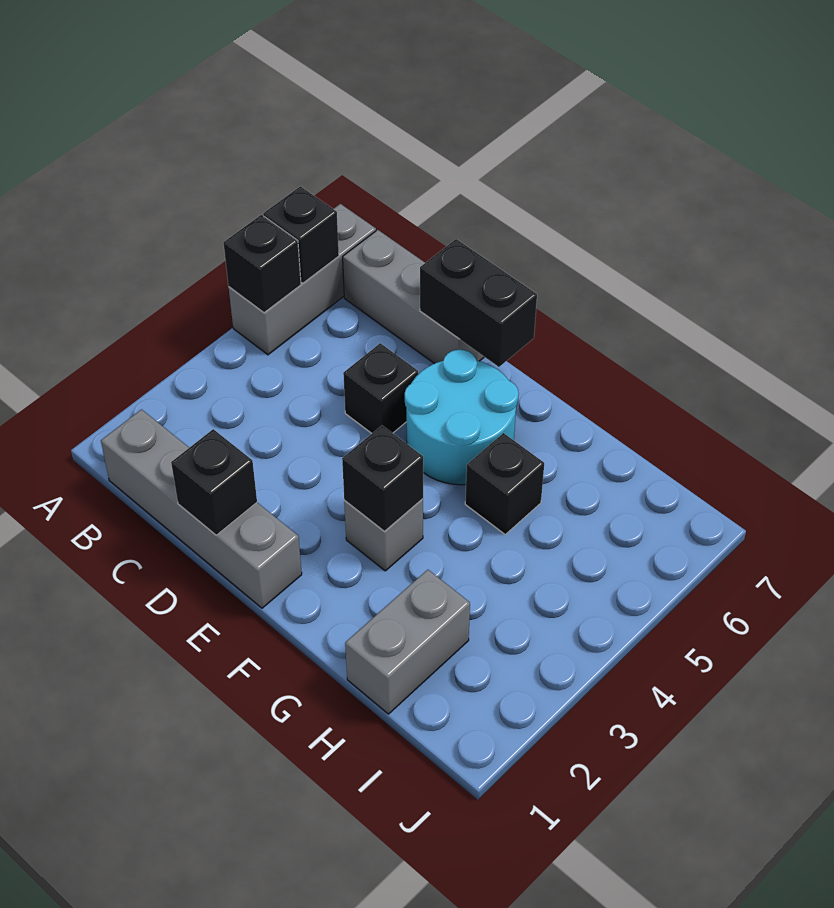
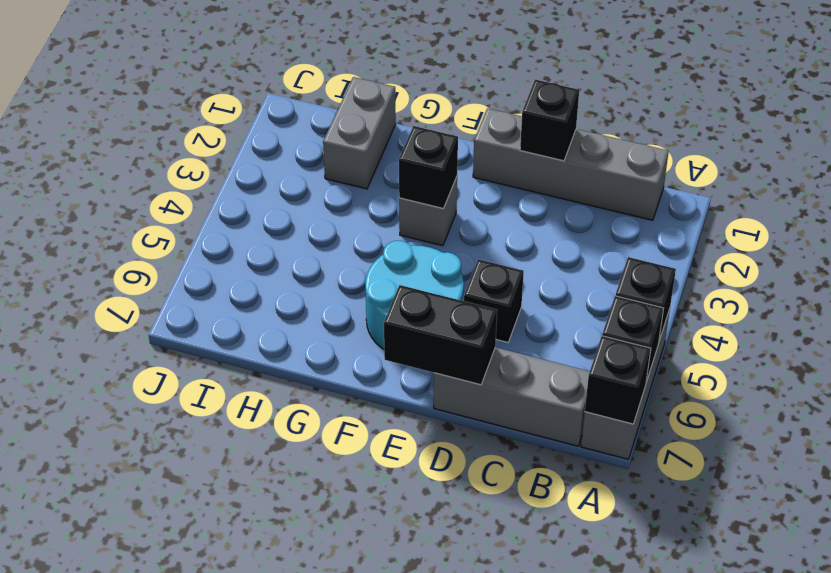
black brick G5 level 1 -> black brick A7 level 2

